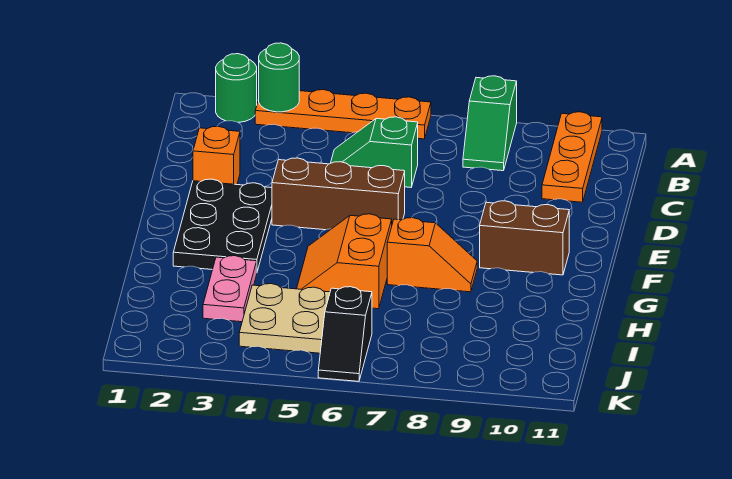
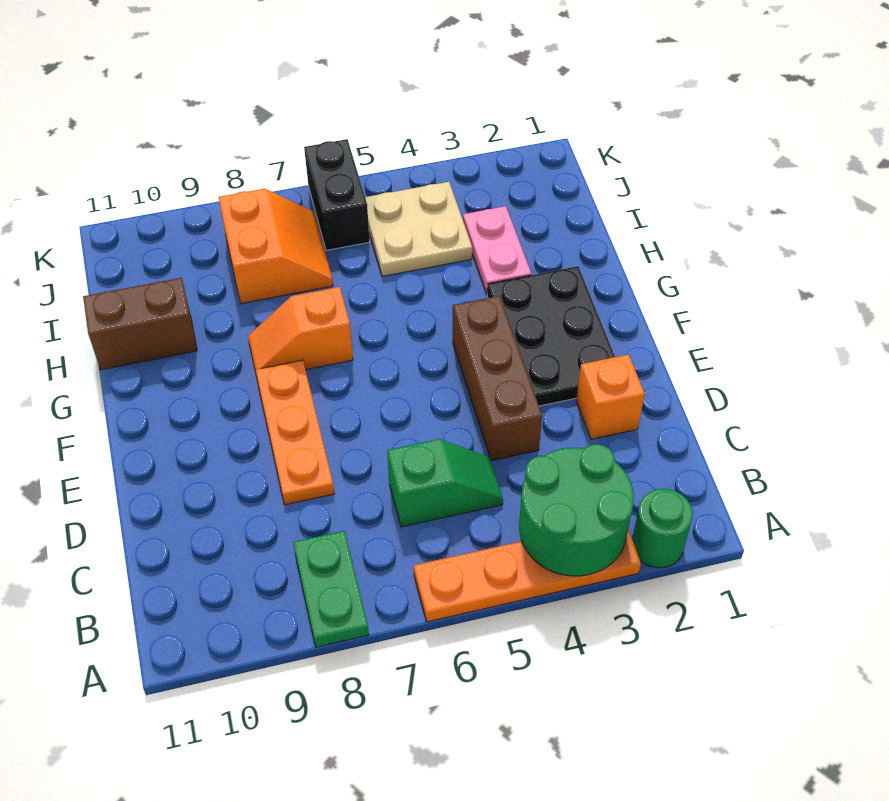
green round brick A3 level 2 -> green round brick A3:B4 level 2
green slope A8:B8 level 1 top A -> green plate A8:B8 level 1
orange plate A10:C10 level 1 -> orange plate D8:F8 level 1
brown brick E4:E6 level 1 -> brown brick D4:F4 level 1
brown brick F9:F10 level 1 -> brown brick H10:H11 level 1
orange slope G5:H6 level 1 top 6 -> orange slope I7:J8 level 1 top 8
black slope J6:K6 level 1 top J -> black brick J6:K6 level 1

